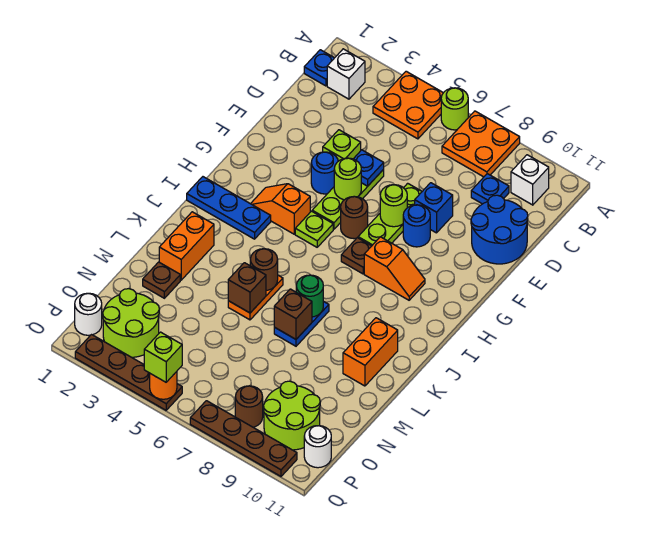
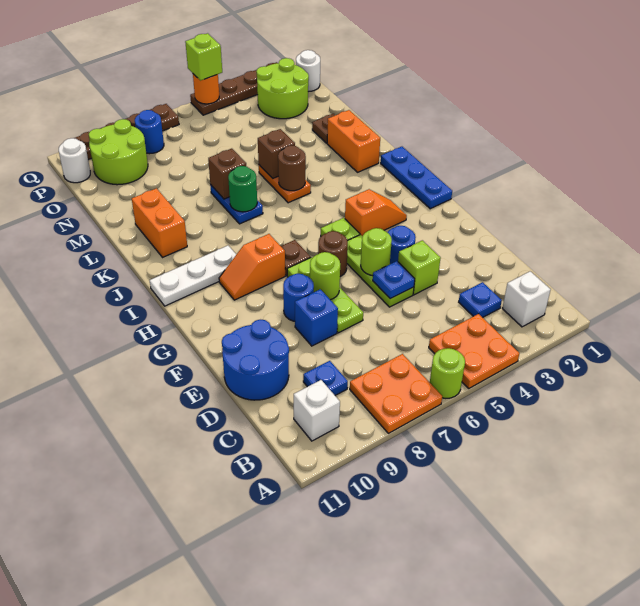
blue plate B1 level 1 -> blue plate C3 level 1
blue plate I1:I3 level 1 -> blue plate H1:J1 level 1
none -> white plate I9:I11 level 1
brown round brick P8 level 1 -> blue round brick P8 level 1

